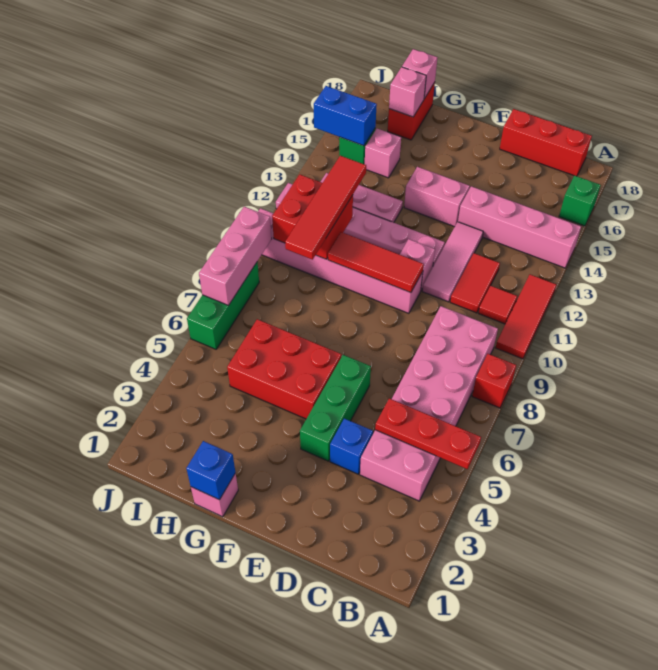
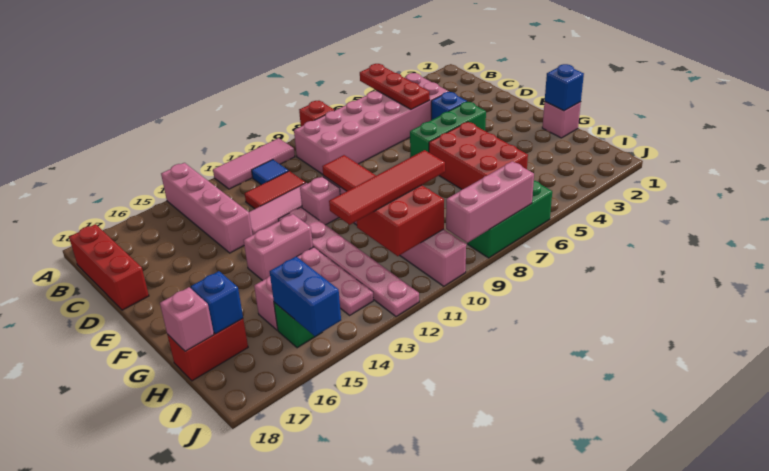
red tile A10:A12 level 1 -> pink tile A10:A12 level 1
green brick A16 level 1 -> none
red tile B11 level 1 -> blue tile B11 level 1
pink brick E14:F14 level 1 -> pink brick F13:F14 level 1
pink brick H17 level 2 -> blue brick H17 level 2

